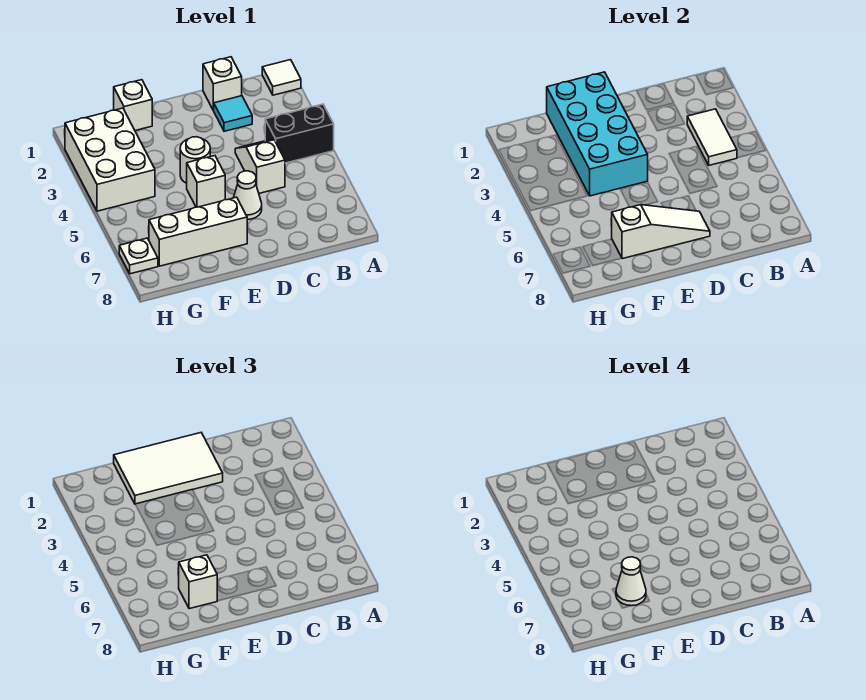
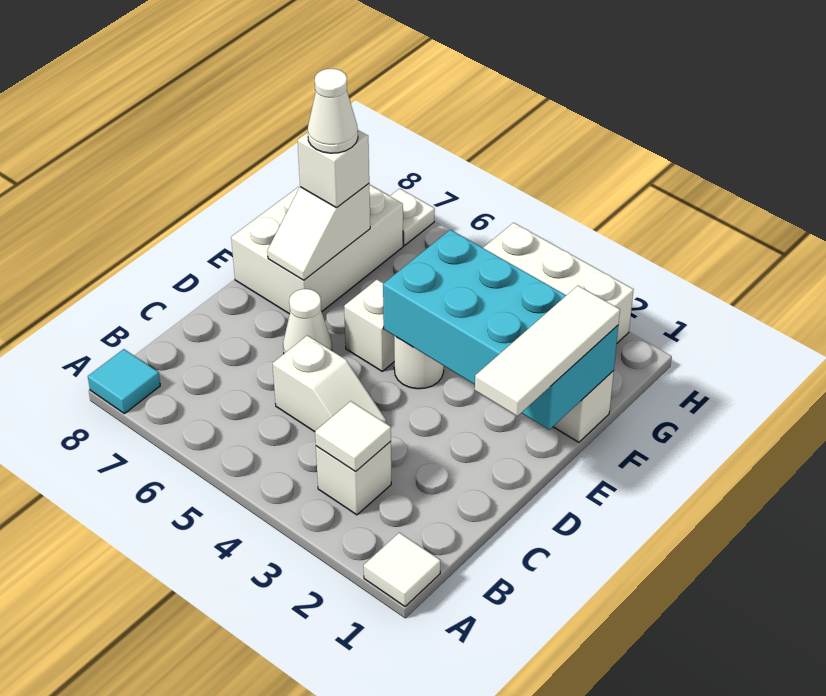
black brick A4:B4 level 1 -> none
white tile B3:B4 level 2 -> white tile B3 level 2
white brick C1 level 1 -> white brick B3 level 1
cyan tile C2 level 1 -> cyan tile A8 level 1
white tile D1:F2 level 3 -> white tile D1:F1 level 3
white slope D7:F7 level 2 top F -> white slope E7:F7 level 2 top F
white brick E7:G7 level 1 -> white brick E7:G8 level 1

